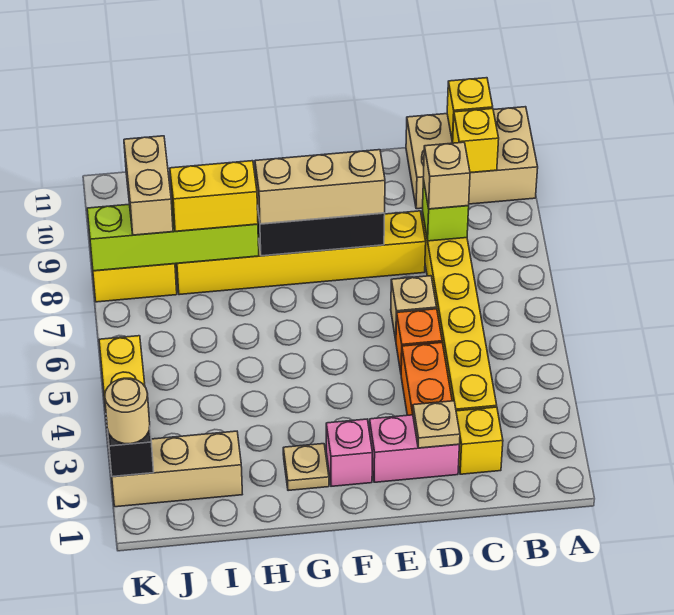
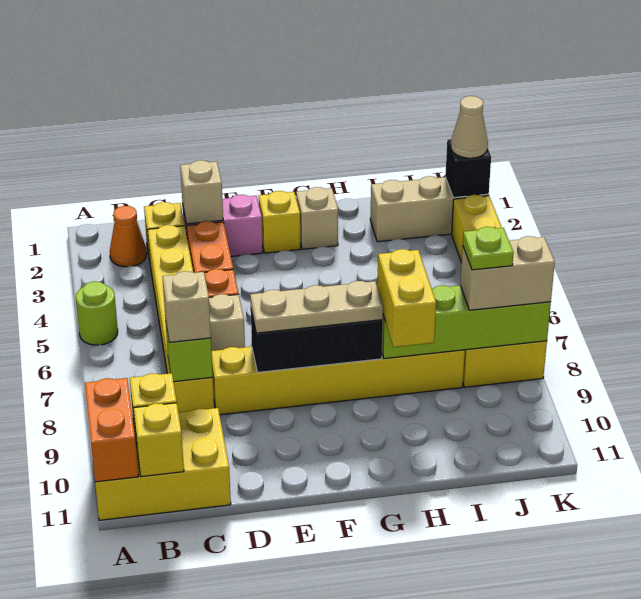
none -> lime round brick A5 level 1
tan brick A10:C11 level 1 -> yellow brick A10:C11 level 1
none -> orange brick A10:A11 level 2
none -> orange cone B2 level 1
tan plate D2 level 2 -> tan brick D2 level 2
tan brick E8:G8 level 3 -> tan plate E8:G8 level 3
pink brick F2 level 1 -> yellow brick F2 level 1
tan plate G2 level 1 -> tan brick G2 level 1
yellow brick H8:I8 level 3 -> yellow brick H8:H9 level 3
tan brick J8:J9 level 3 -> tan brick J8:K8 level 3
none -> lime plate J8 level 4
tan round brick K2 level 3 -> tan cone K2 level 3

